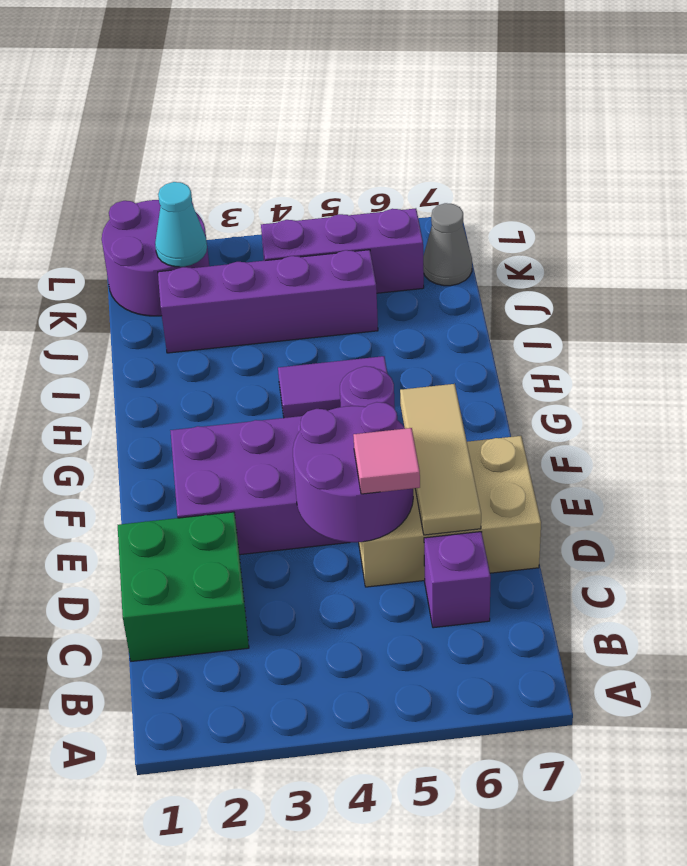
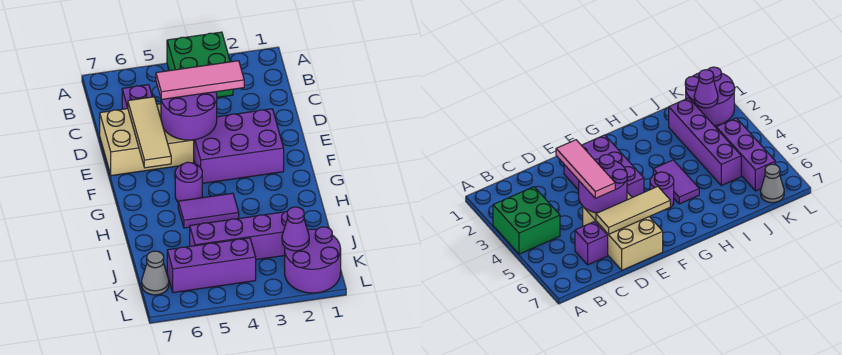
green brick C1:D2 level 1 -> green brick A3:B4 level 1
pink tile D5 level 3 -> pink tile D3:D5 level 3
cyan cone K2 level 2 -> purple cone K2 level 2

